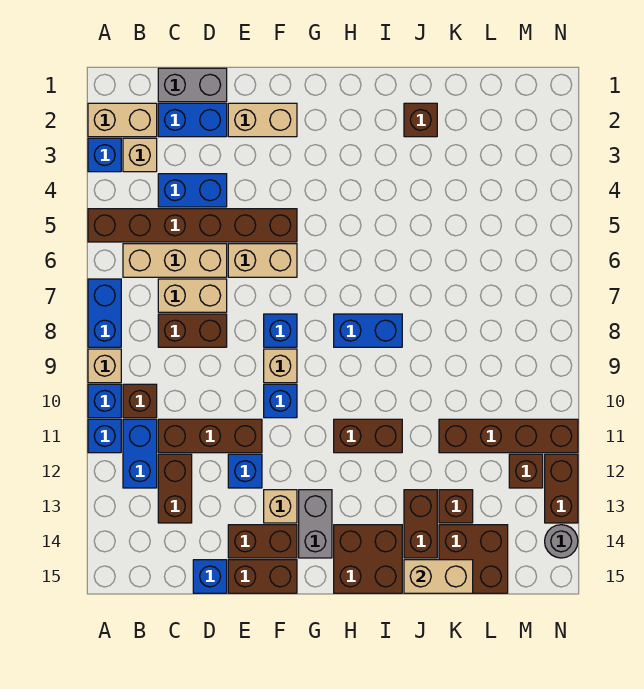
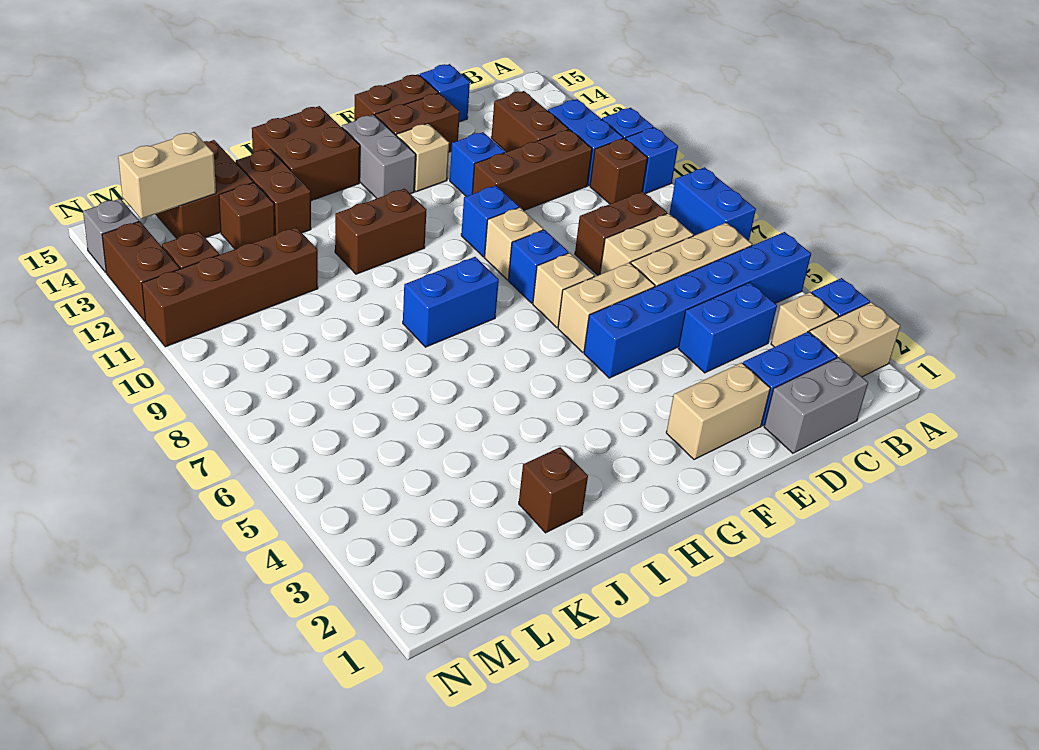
brown brick A5:F5 level 1 -> blue brick A5:F5 level 1
tan brick A9 level 1 -> tan brick F7 level 1
tan brick J15:K15 level 2 -> tan brick L14:M14 level 2
grey round brick N14 level 1 -> grey brick N14 level 1

